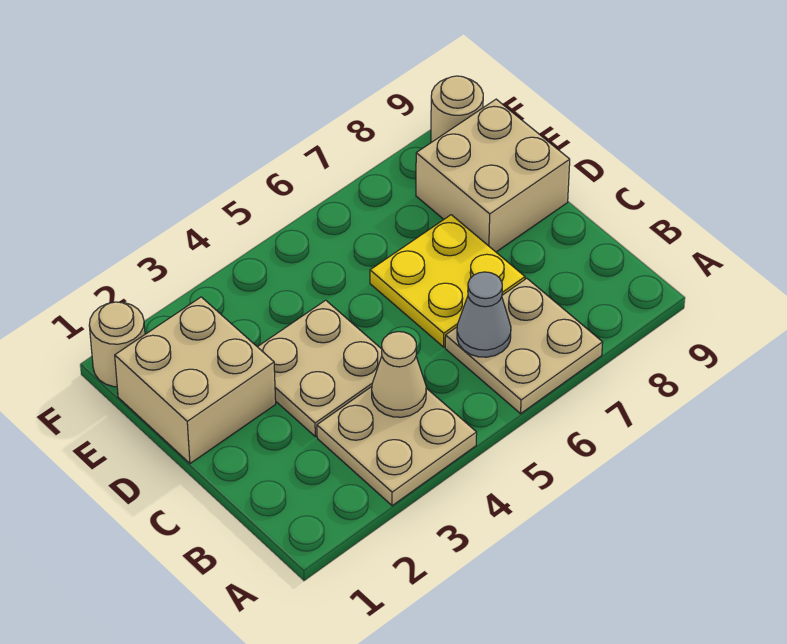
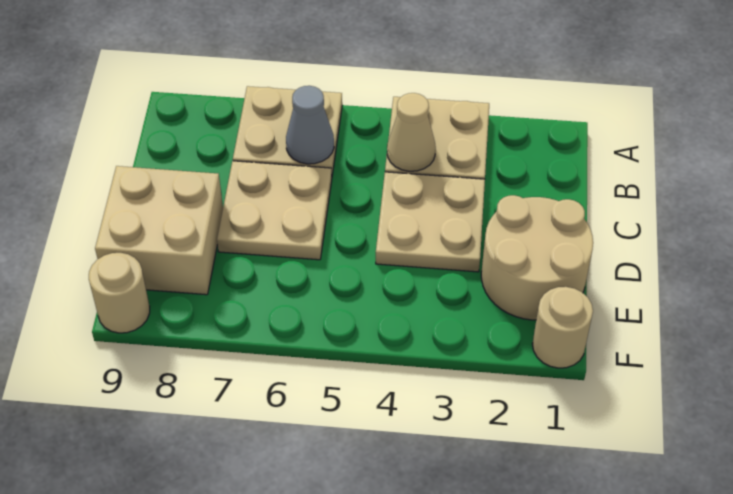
yellow plate C6:D7 level 1 -> tan plate C6:D7 level 1
tan brick D1:E2 level 1 -> tan round brick D1:E2 level 1

